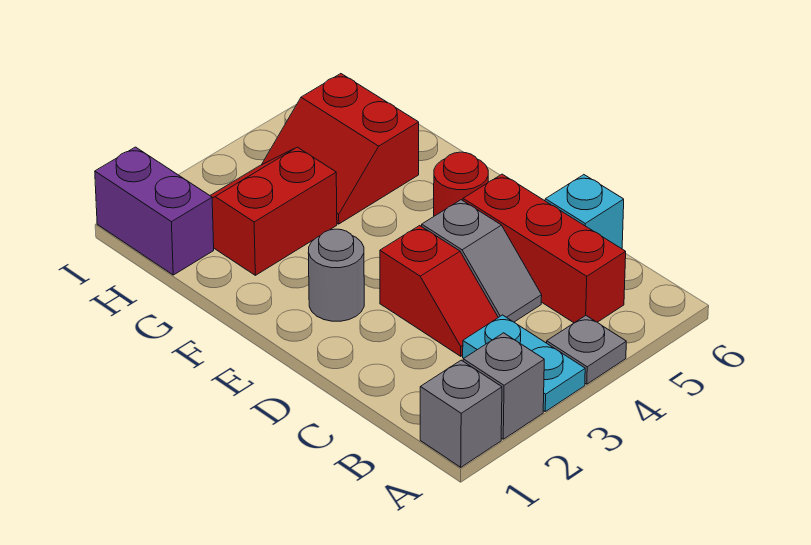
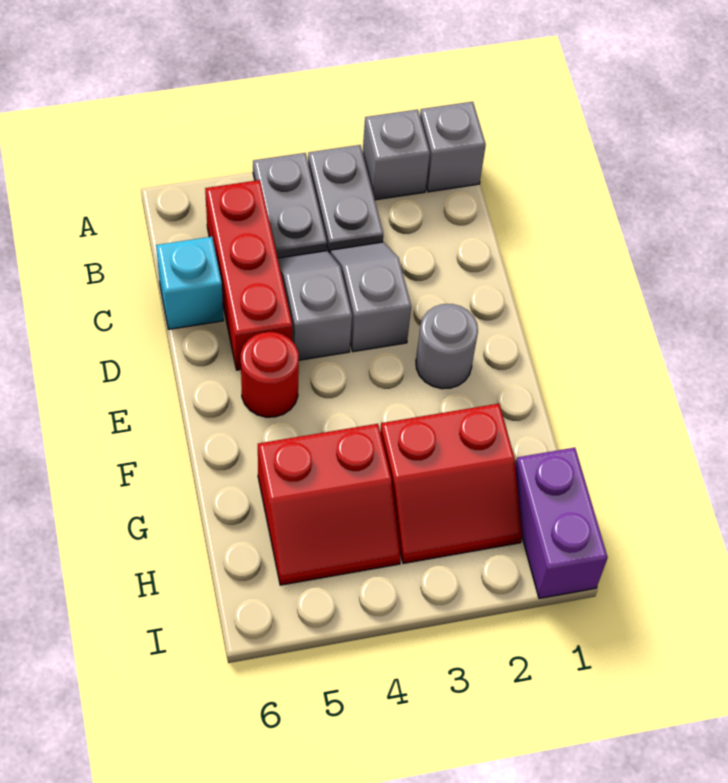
cyan plate A3:B3 level 1 -> grey plate A3:B3 level 1
grey plate A4 level 1 -> grey plate A4:B4 level 1
red slope C3:D3 level 1 top D -> grey slope C3:D3 level 1 top D
red slope G4:H5 level 1 top 5 -> red slope G4:H5 level 1 top G

